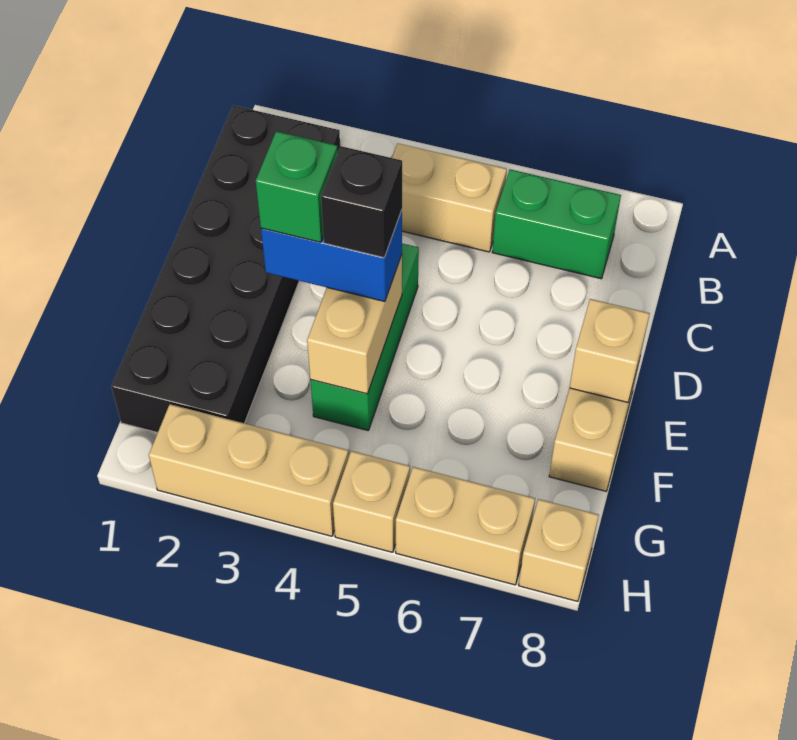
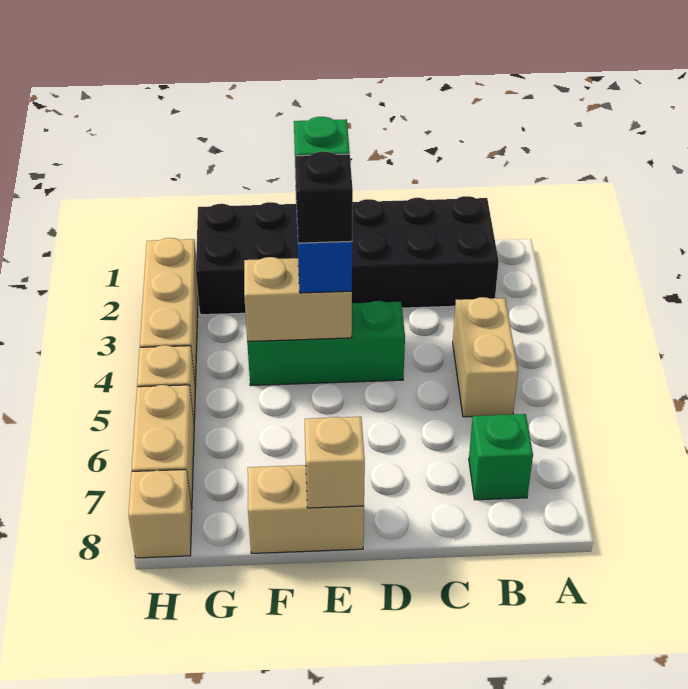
green brick B6:B7 level 1 -> green brick B7 level 1

